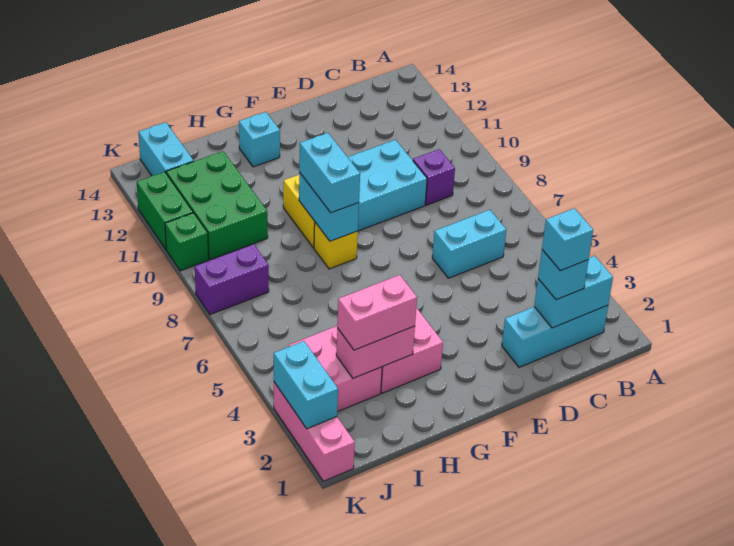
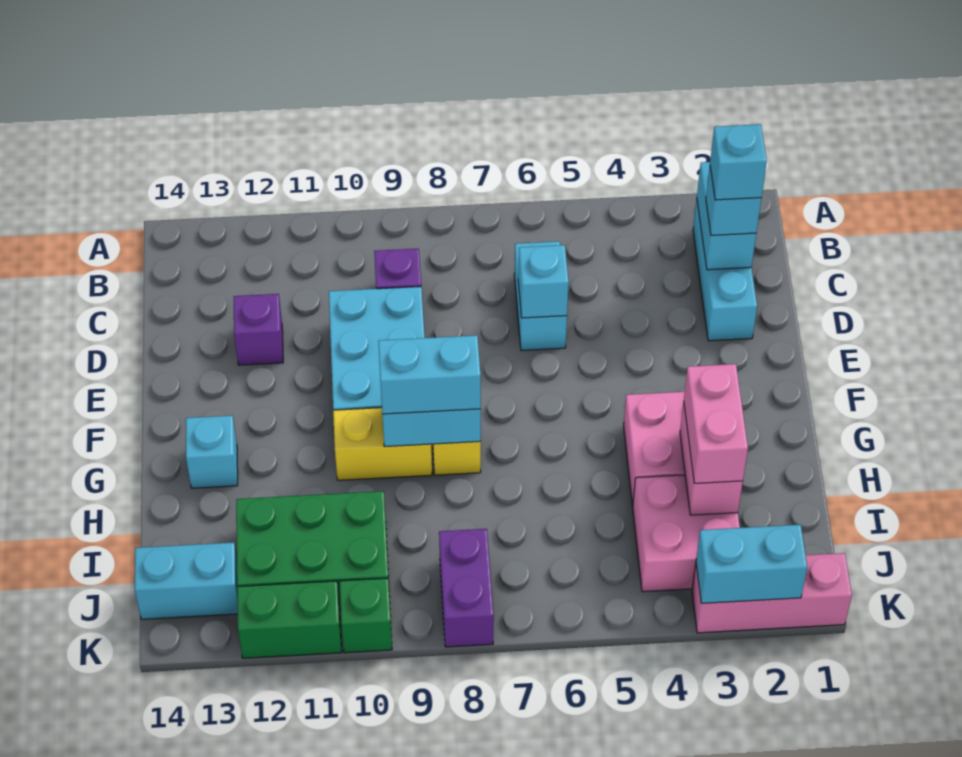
none -> cyan brick D6 level 2
none -> purple brick D12 level 1

